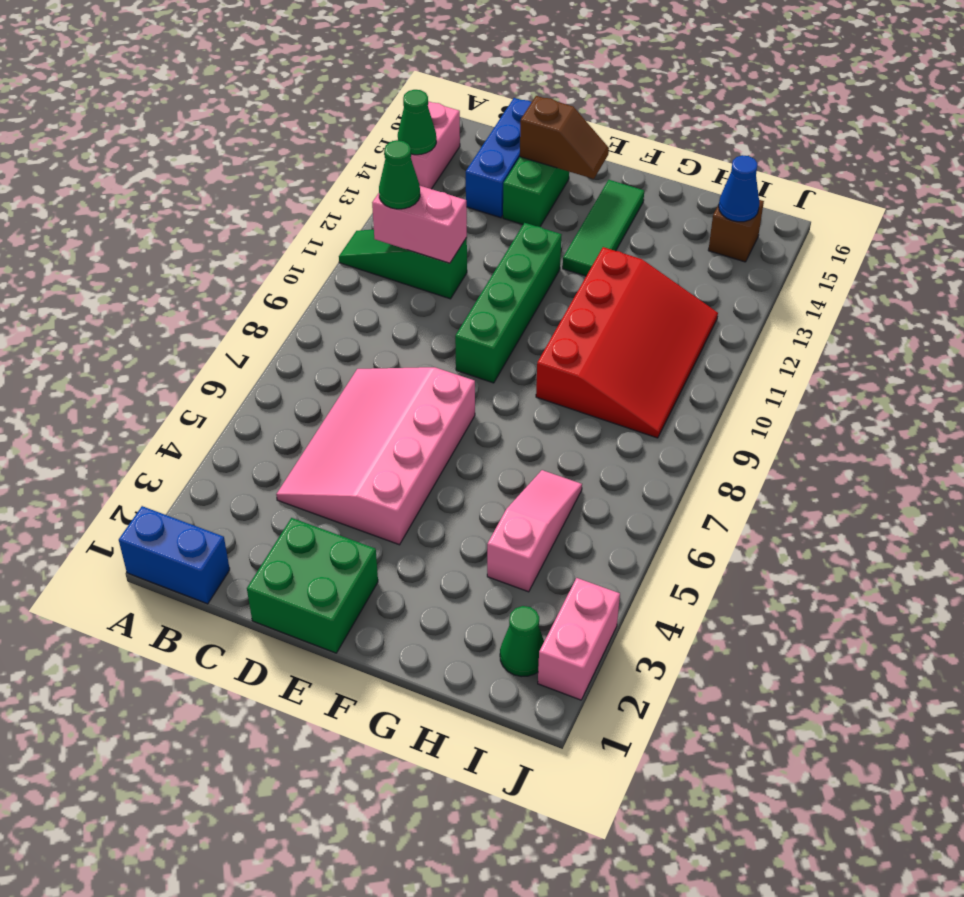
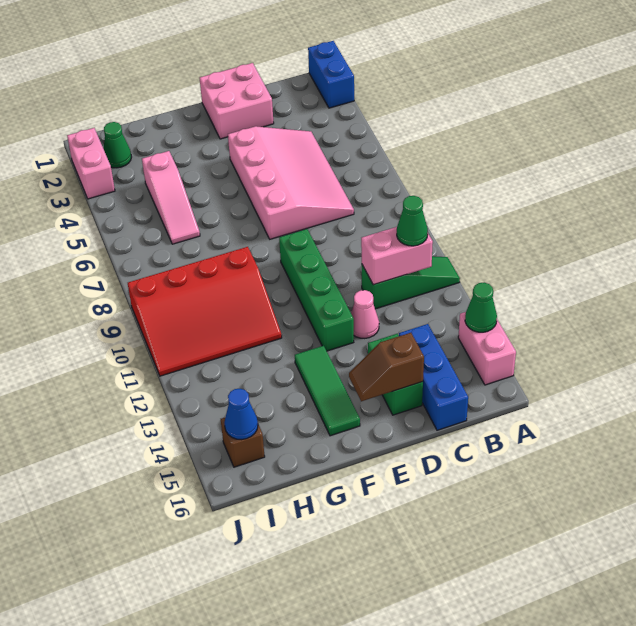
blue brick A1:B1 level 1 -> blue brick A1:A2 level 1
green brick D1:E2 level 1 -> pink brick D1:E2 level 1
none -> pink cone D12 level 1
red slope G9:I12 level 1 top G -> red slope G9:J11 level 1 top 9

